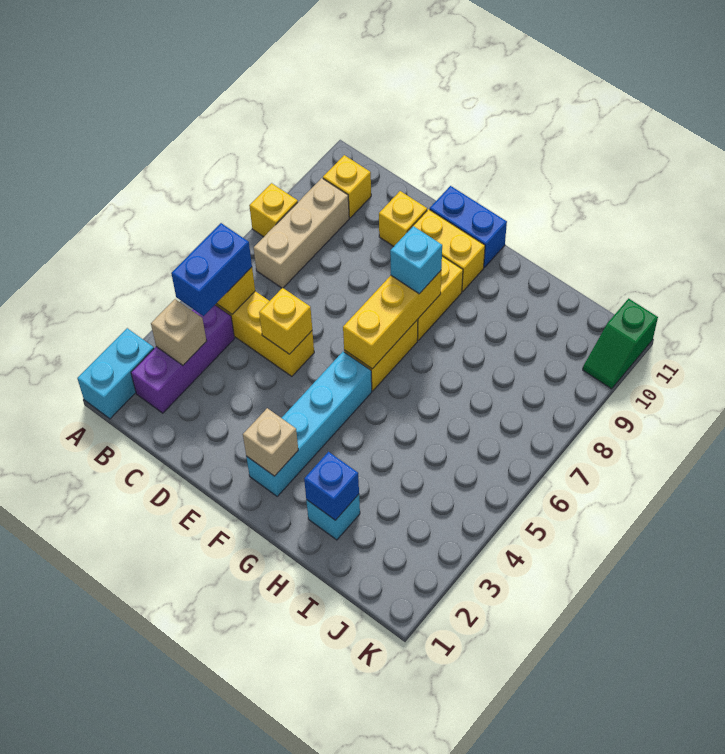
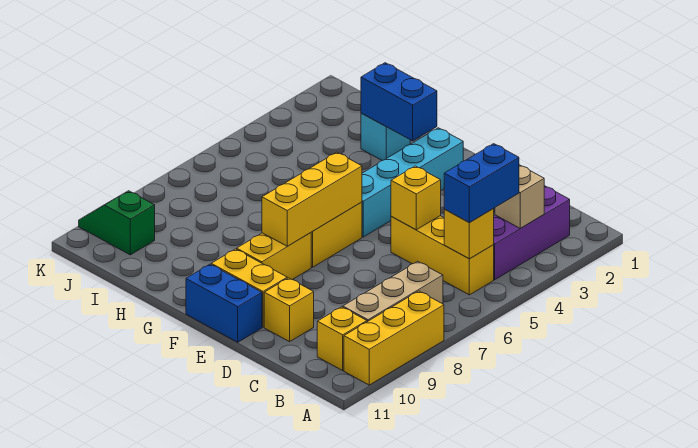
cyan brick A1:A2 level 1 -> none
yellow brick A8 level 1 -> yellow brick A8:A10 level 1
tan brick F2 level 2 -> none
cyan brick F8 level 3 -> none
blue brick H2 level 2 -> blue brick G2:H2 level 2
green slope K10:K11 level 1 top 11 -> green slope J10:K10 level 1 top J

